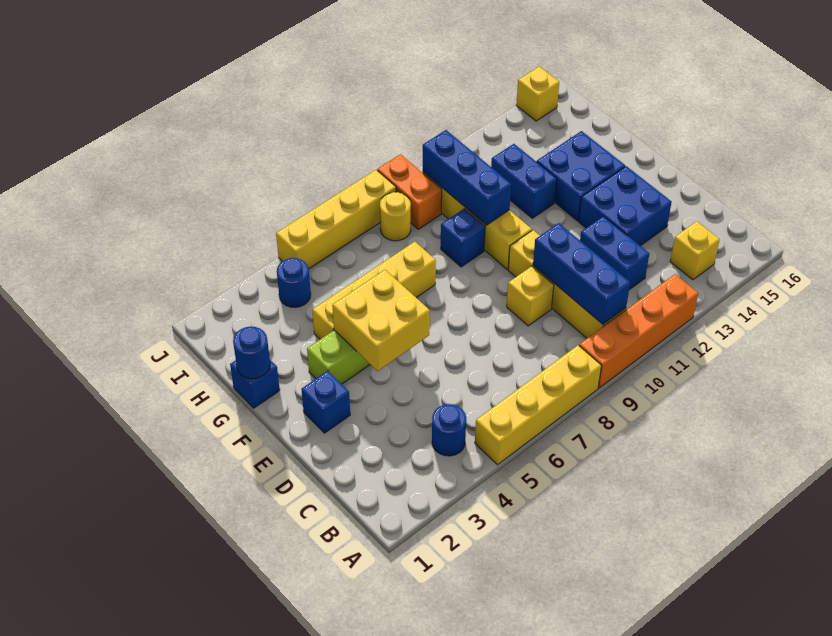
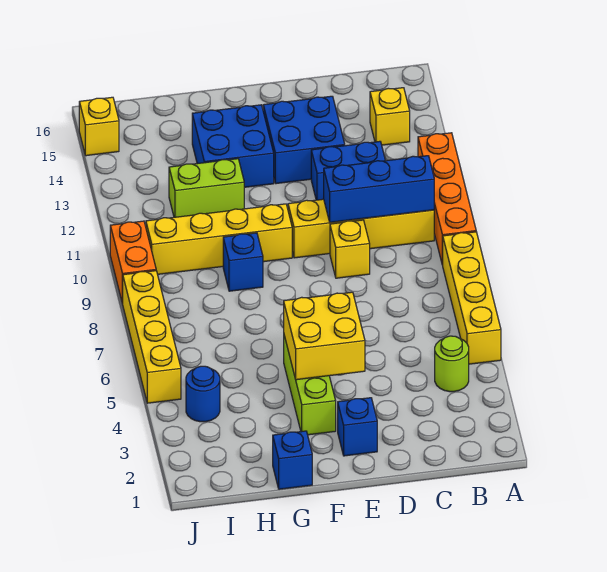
blue round brick B4 level 1 -> lime round brick B4 level 1
blue round brick G1 level 2 -> none
yellow brick G4:G7 level 1 -> none
blue brick G10:I10 level 2 -> none
blue brick G12:H12 level 1 -> lime brick G12:H12 level 1
yellow round brick I8 level 1 -> none
orange brick I9:J9 level 1 -> orange brick J9:J10 level 1

